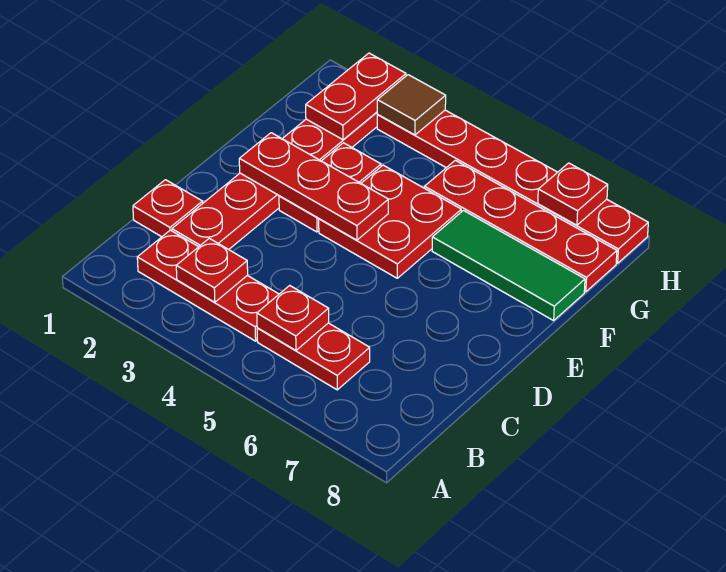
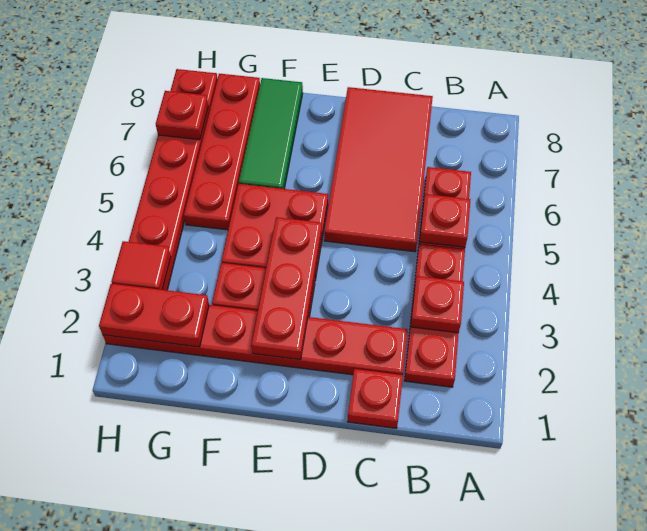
none -> red tile C5:D8 level 1
brown tile H3 level 2 -> red tile H3 level 2

